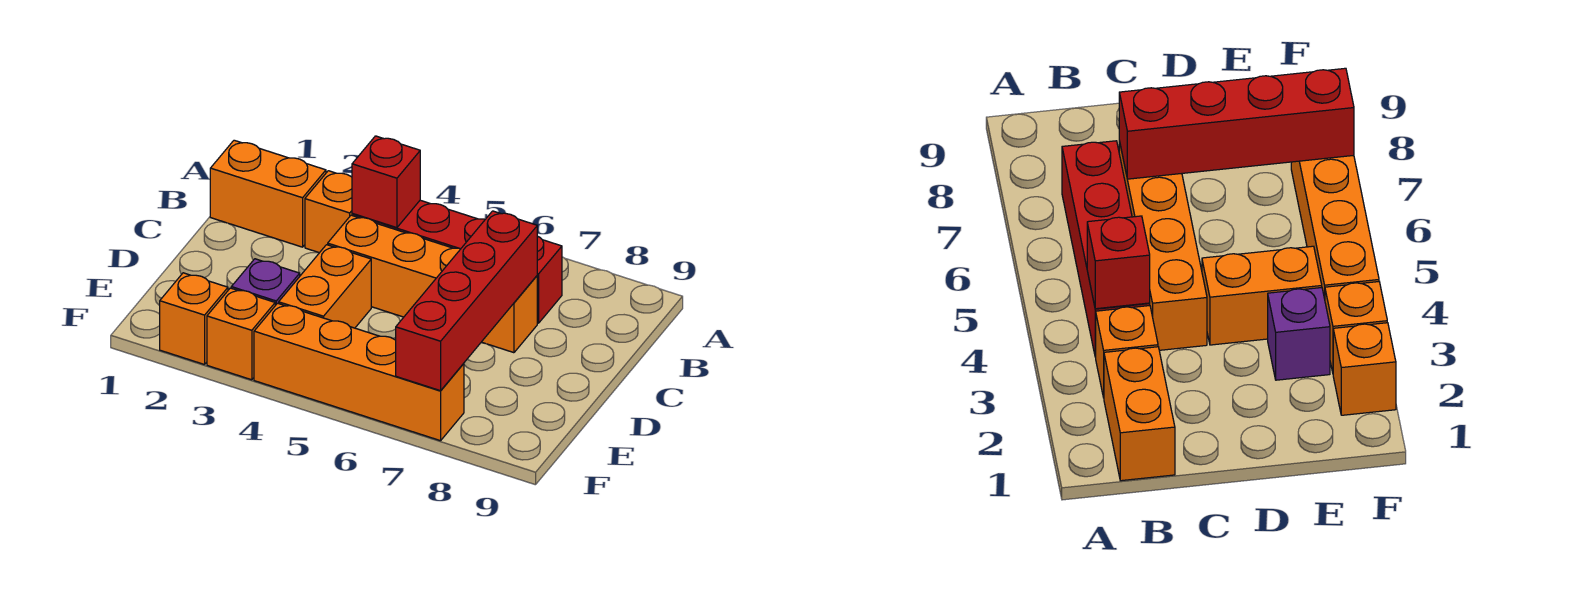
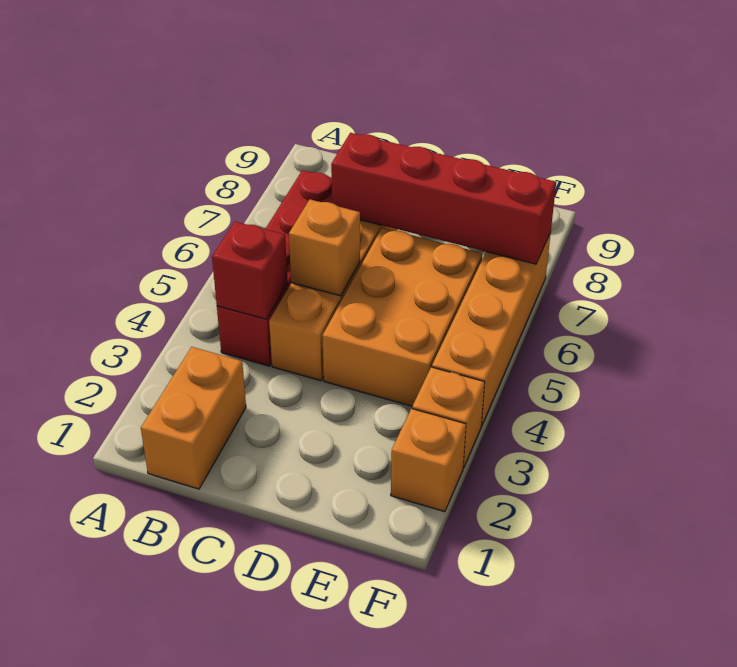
orange brick B3 level 1 -> orange brick C5 level 2
orange brick D4:E4 level 1 -> orange brick D4:E6 level 1
purple brick E3 level 1 -> none

